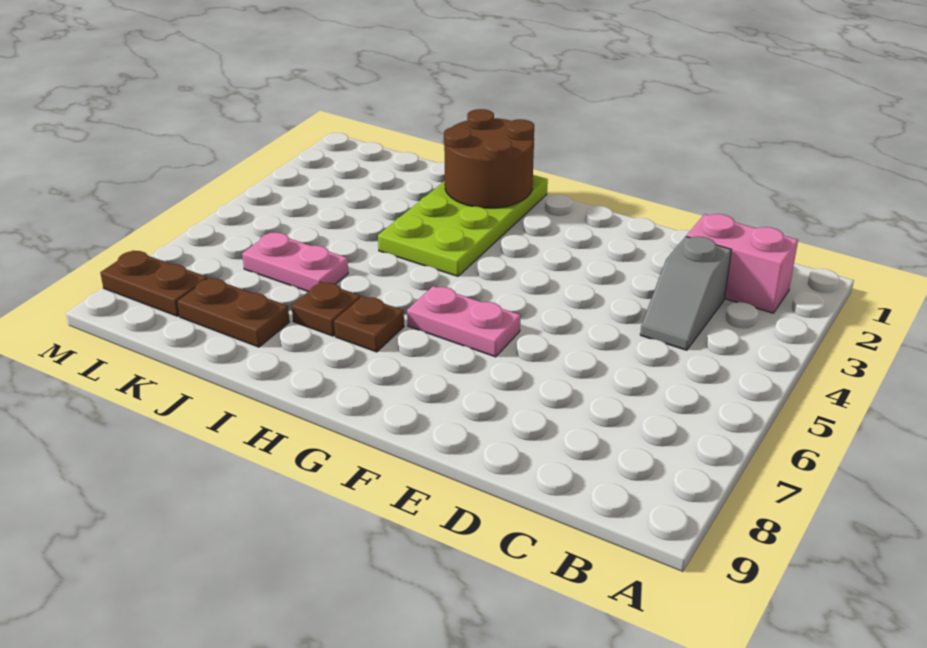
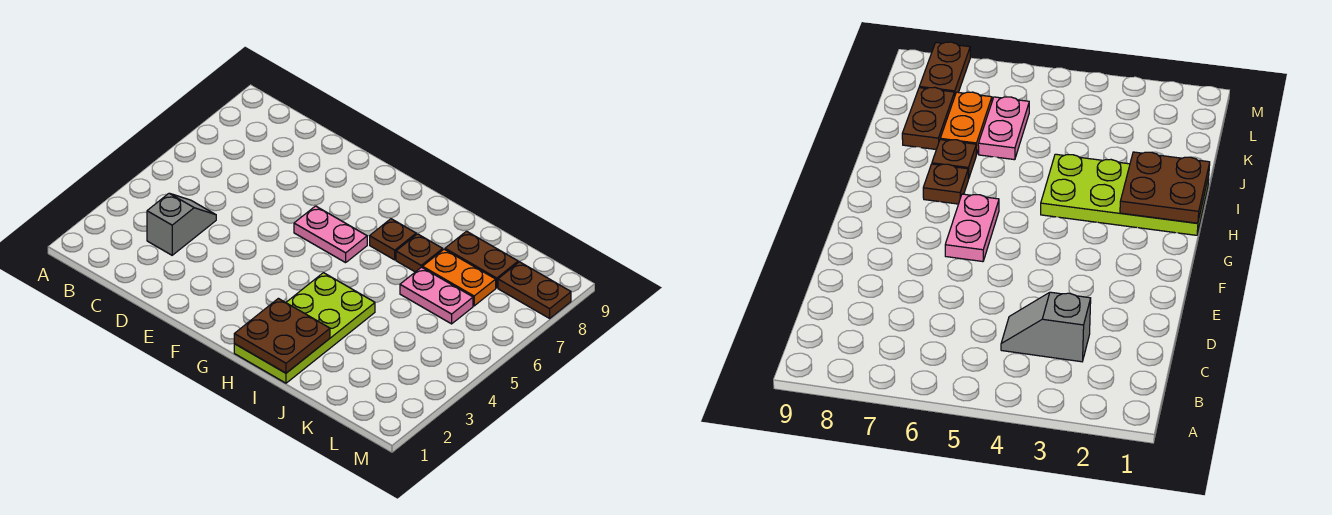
pink brick B2:C2 level 1 -> none
brown round brick H1:I2 level 2 -> brown plate H1:I2 level 2
none -> orange plate J7:K7 level 1

